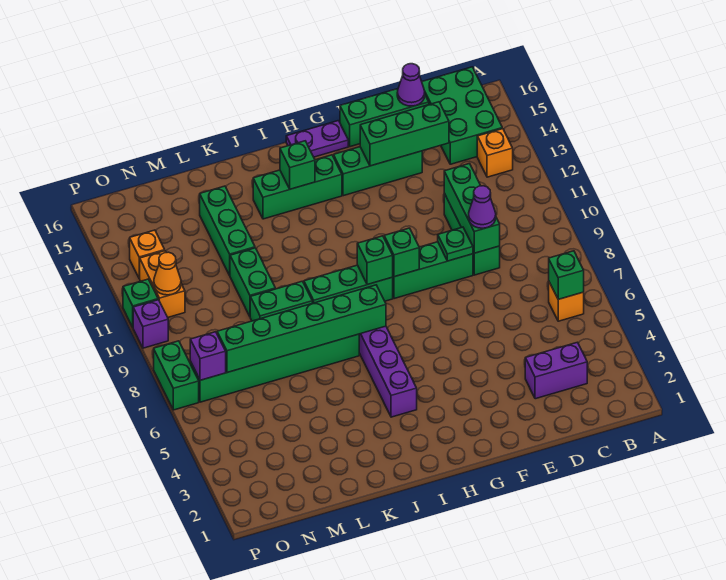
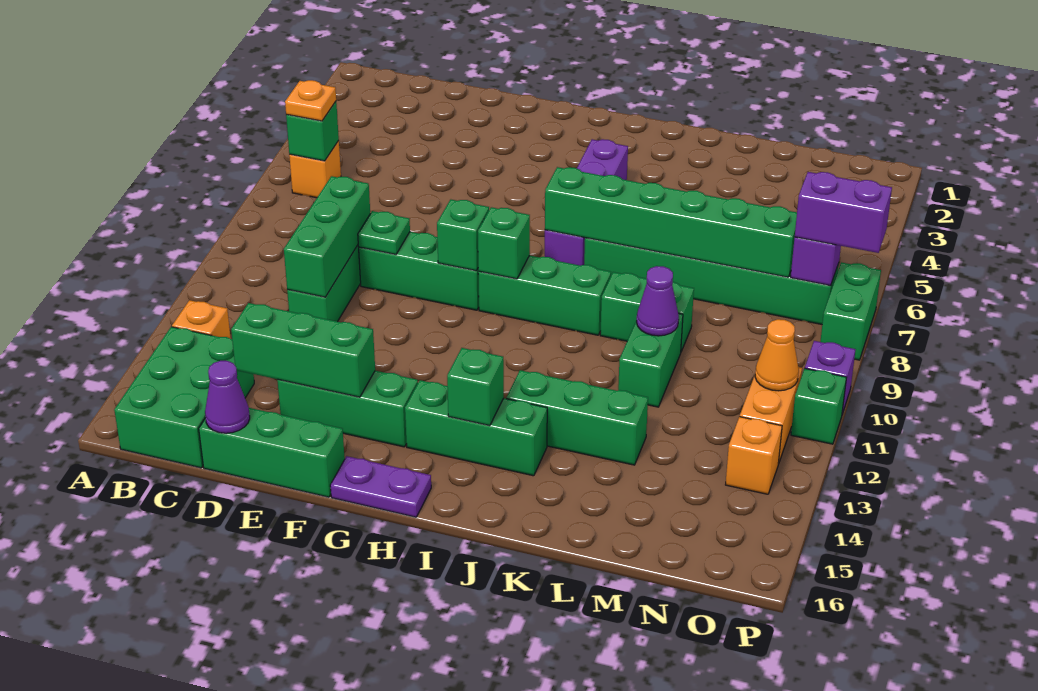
none -> orange plate B6 level 3
purple brick C3:D3 level 1 -> purple brick O7:P7 level 3
purple cone D9 level 3 -> purple cone L10 level 2
green brick L12:L14 level 1 -> green brick J13:L13 level 1

